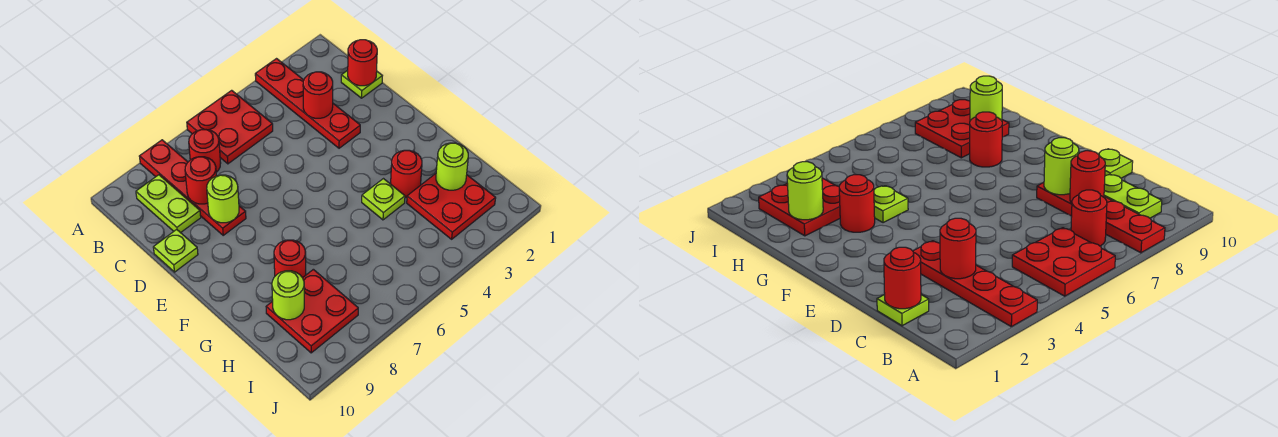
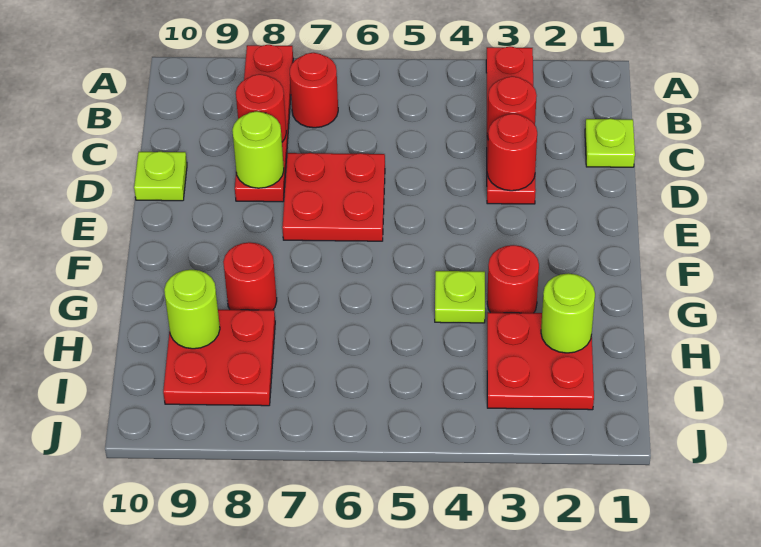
red plate A5:B6 level 1 -> red plate D6:E7 level 1
lime plate B9:C9 level 1 -> none
red round brick C1 level 2 -> red round brick D3 level 2

